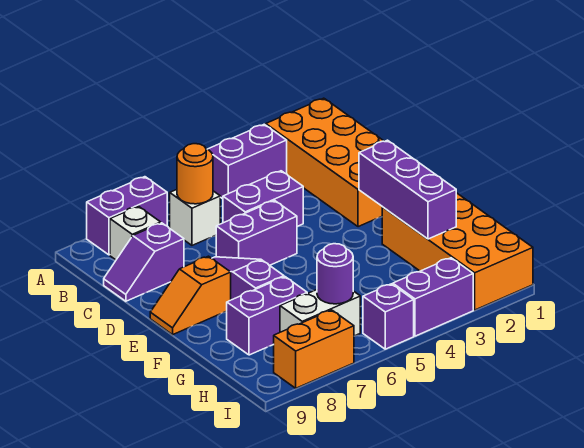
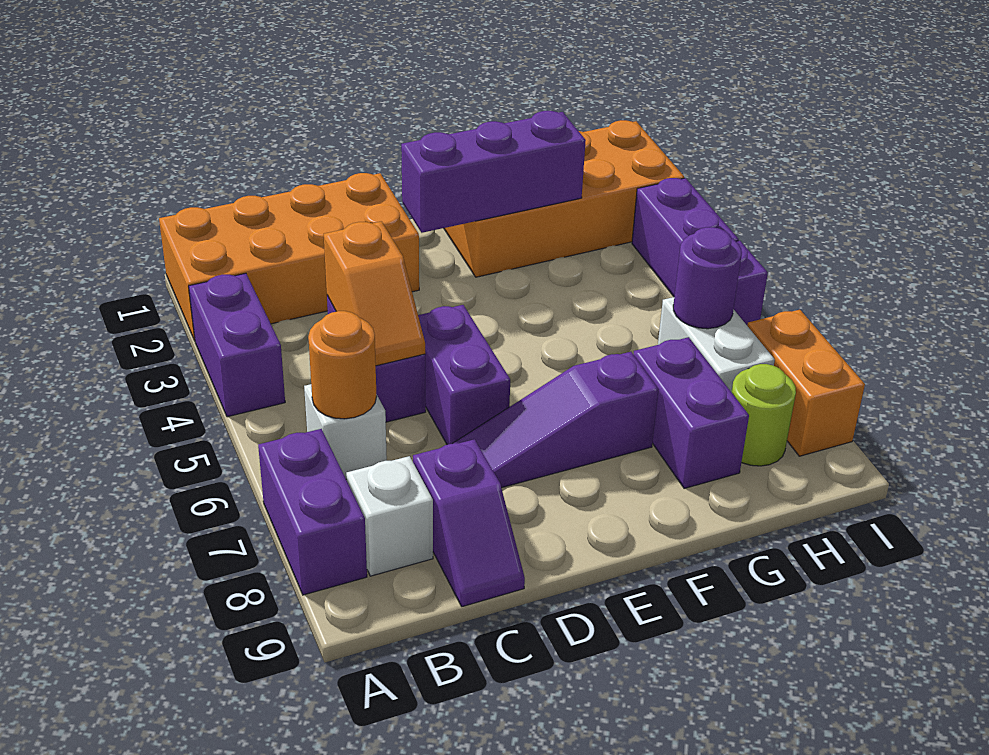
orange slope E8:E9 level 1 top 8 -> orange slope C4:C5 level 2 top 4
none -> lime round brick H8 level 1

